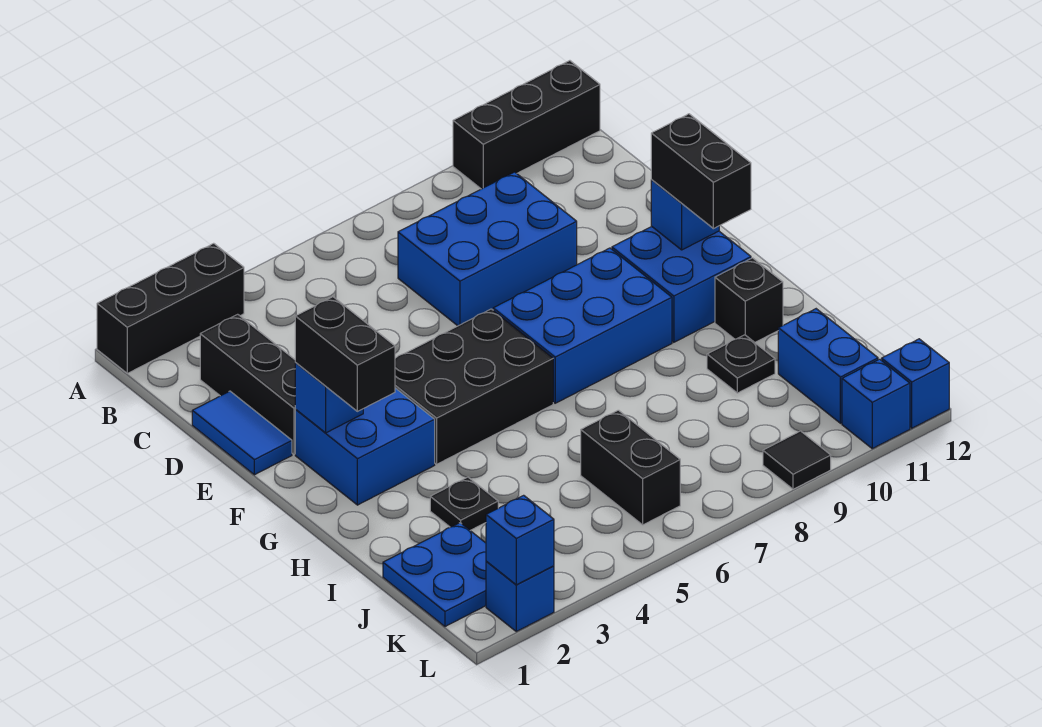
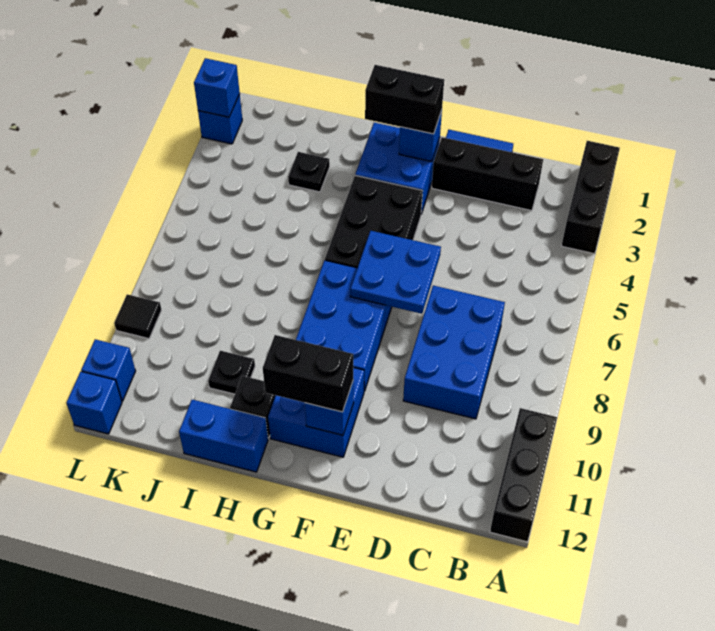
blue plate J1:K2 level 1 -> blue plate E6:F7 level 2
black brick J6:K6 level 1 -> none
blue brick J11:K11 level 1 -> blue brick H12:I12 level 1

